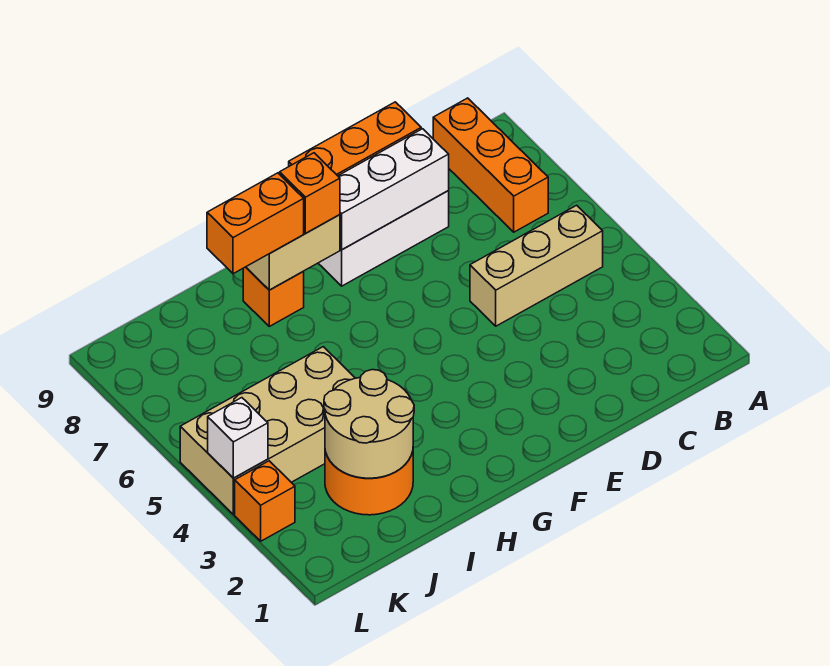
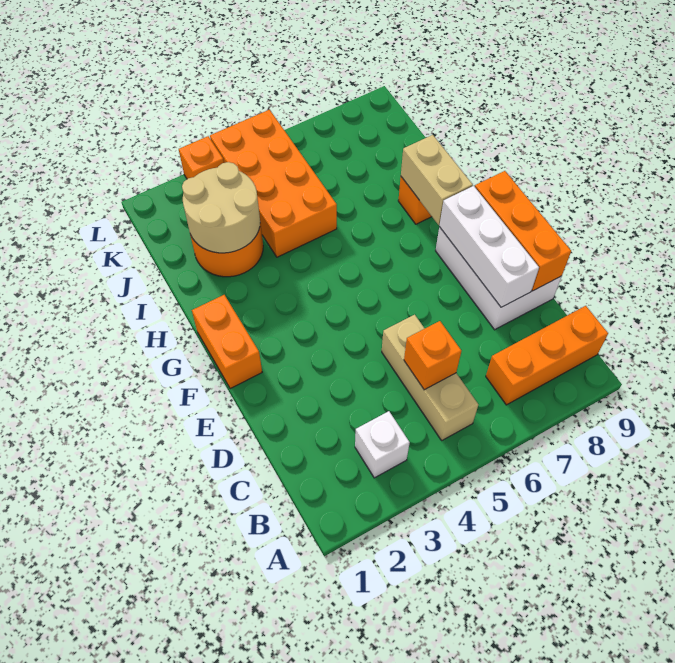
orange brick G8 level 3 -> orange brick C5 level 2
orange brick H8:I8 level 3 -> orange brick F1:G1 level 1
tan brick I4:L5 level 1 -> orange brick I4:L5 level 1
white brick L4 level 2 -> white brick B3 level 1

